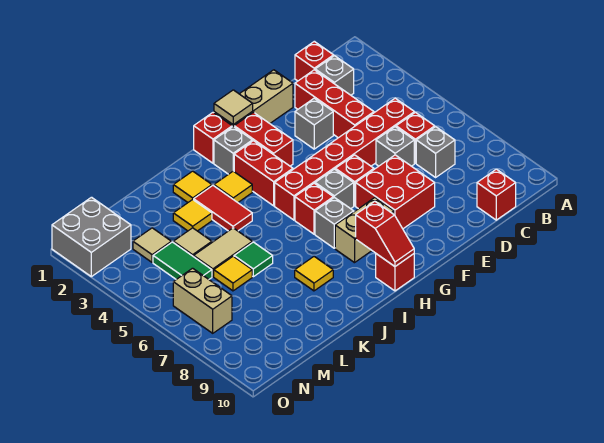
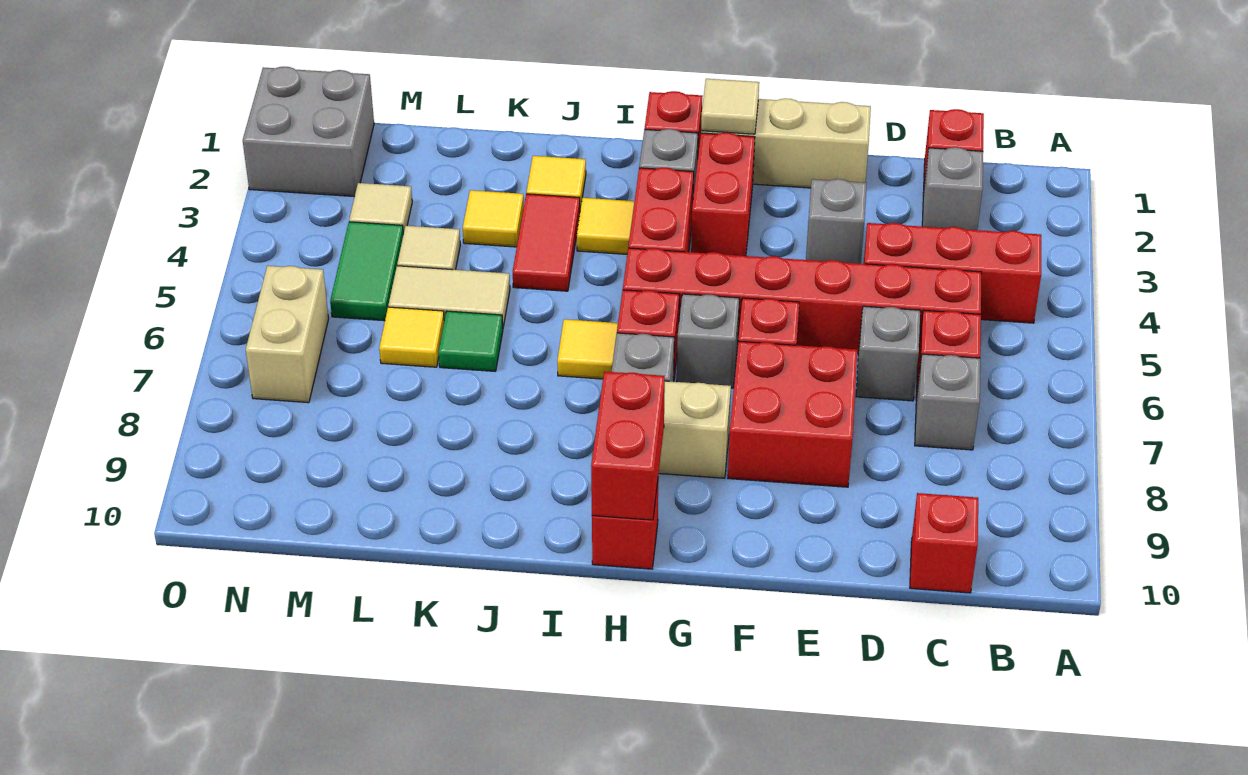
red brick D2:D4 level 1 -> red brick B4:D4 level 1
red slope H9:H10 level 2 top 9 -> red brick H9:H10 level 2
yellow tile J8 level 1 -> yellow tile I6 level 1

